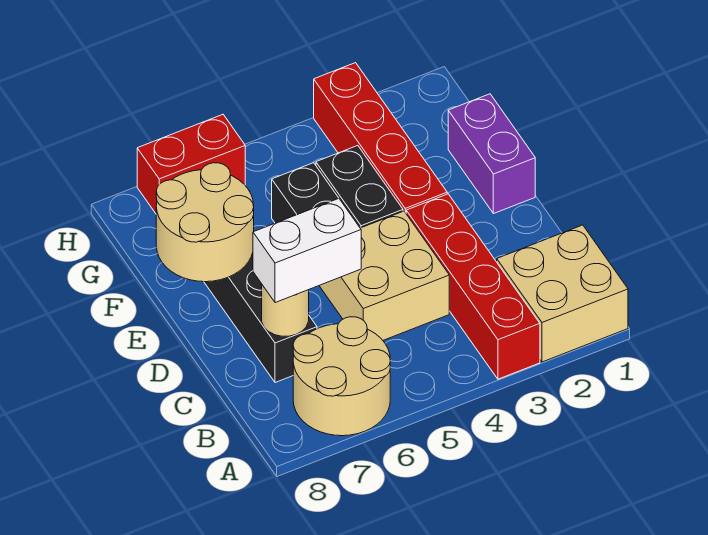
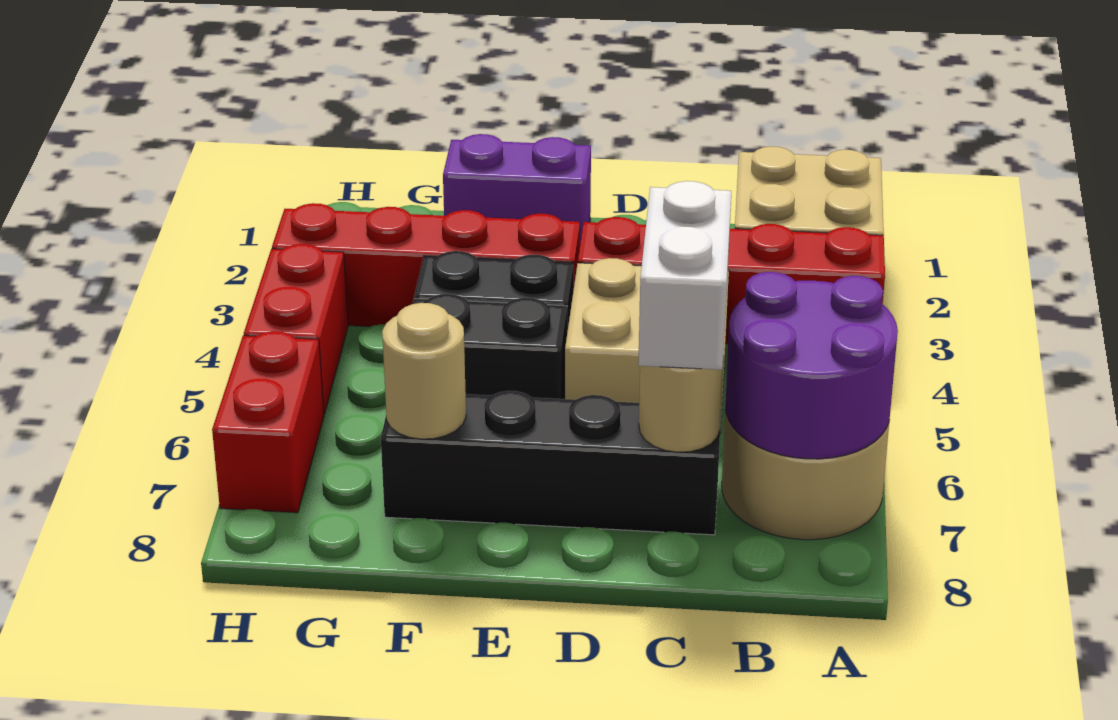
none -> purple round brick A6:B7 level 2
tan round brick E7:F8 level 2 -> tan round brick F7 level 2
none -> red brick H4:H5 level 1

